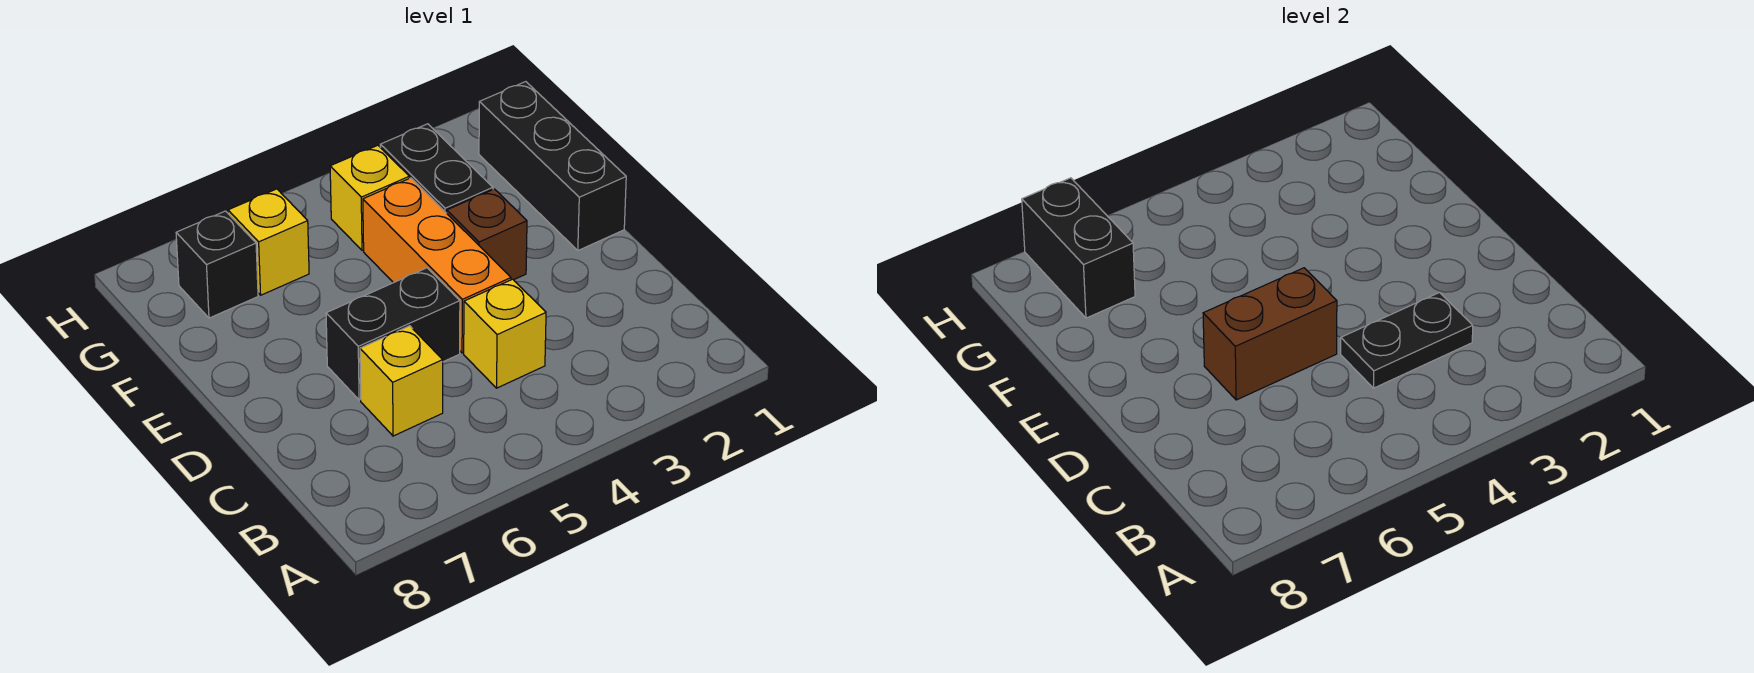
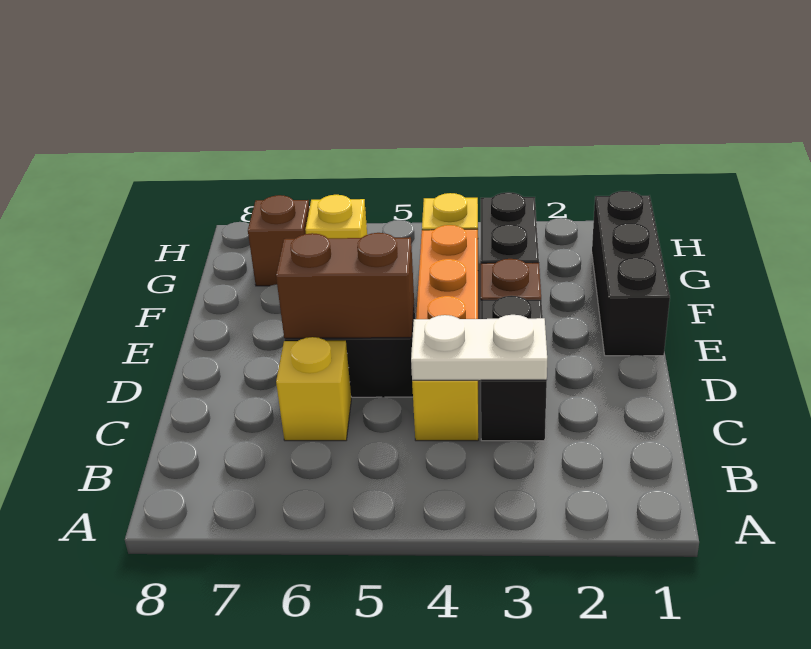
black plate C3:C4 level 2 -> white plate C3:C4 level 2
black brick G7 level 1 -> brown brick G7 level 1
black brick G7:H7 level 2 -> black brick C3:D3 level 1

